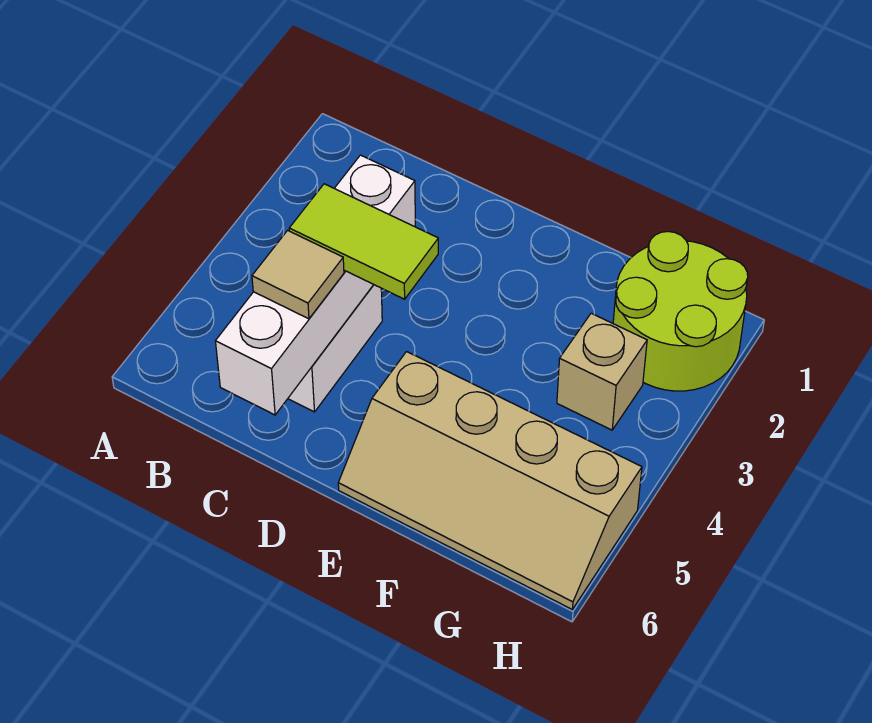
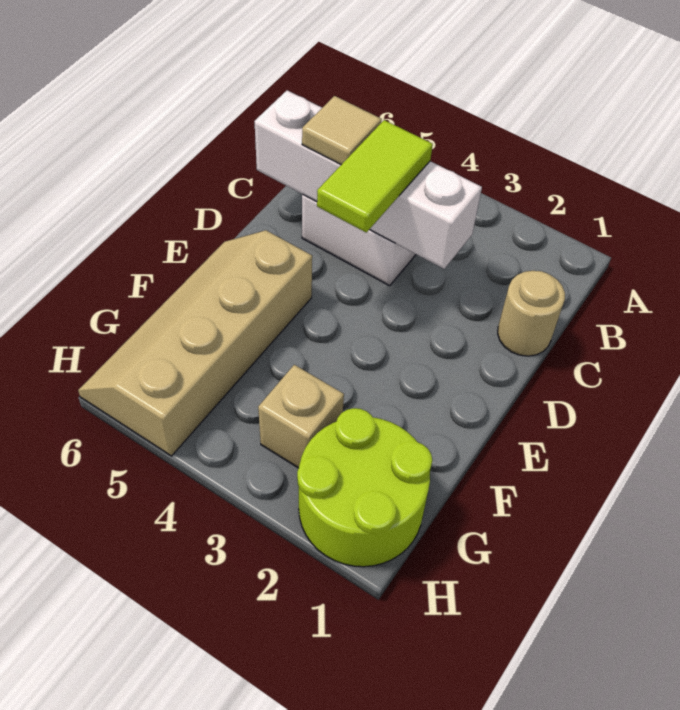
none -> tan round brick C1 level 1

